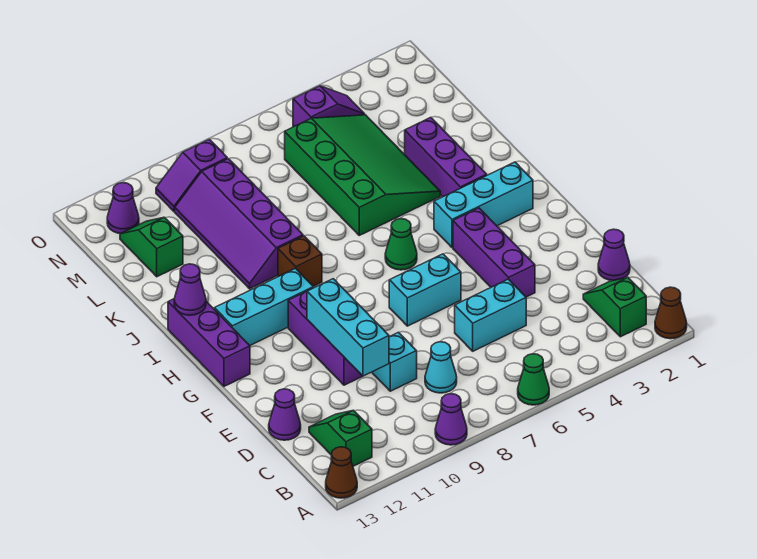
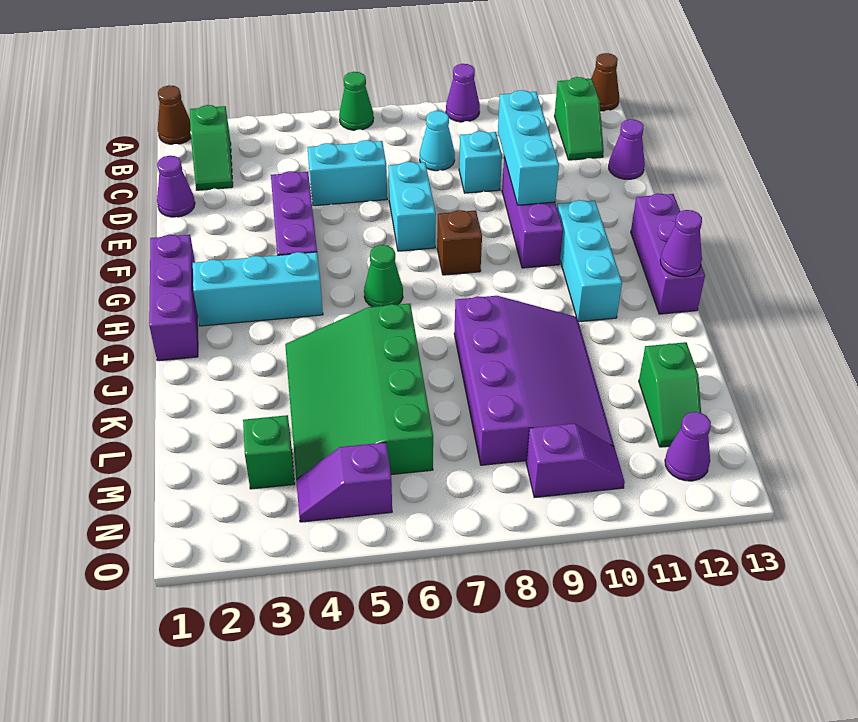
cyan brick F6:F7 level 1 -> cyan brick E7:F7 level 1
cyan brick H10:H12 level 1 -> cyan brick G11:I11 level 1
purple brick I3:K3 level 1 -> purple brick G1:I1 level 1
brown brick I9 level 1 -> brown brick G8 level 1
purple slope J9:M10 level 1 top 9 -> purple slope J8:M10 level 1 top 8
none -> green brick M3 level 1

